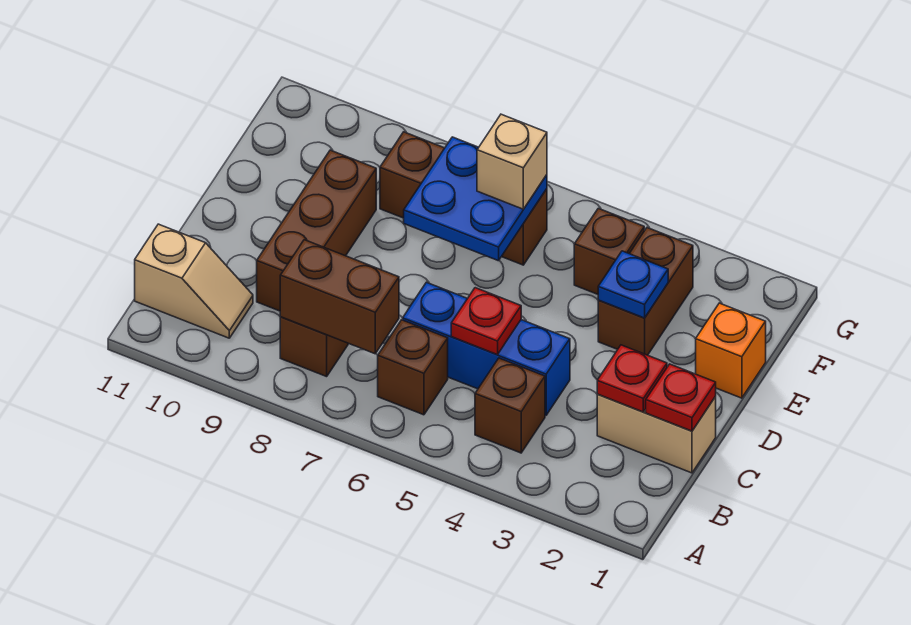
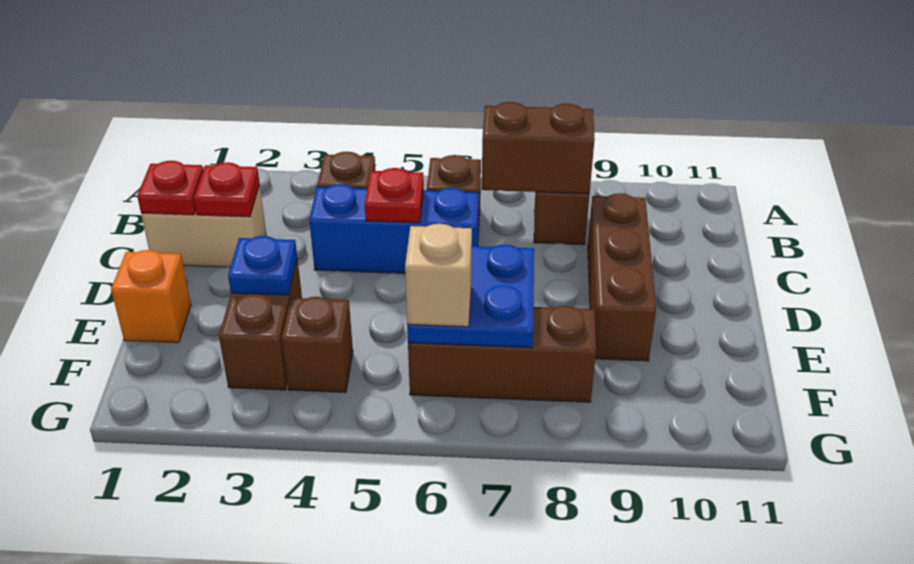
tan slope B10:B11 level 1 top 11 -> none

